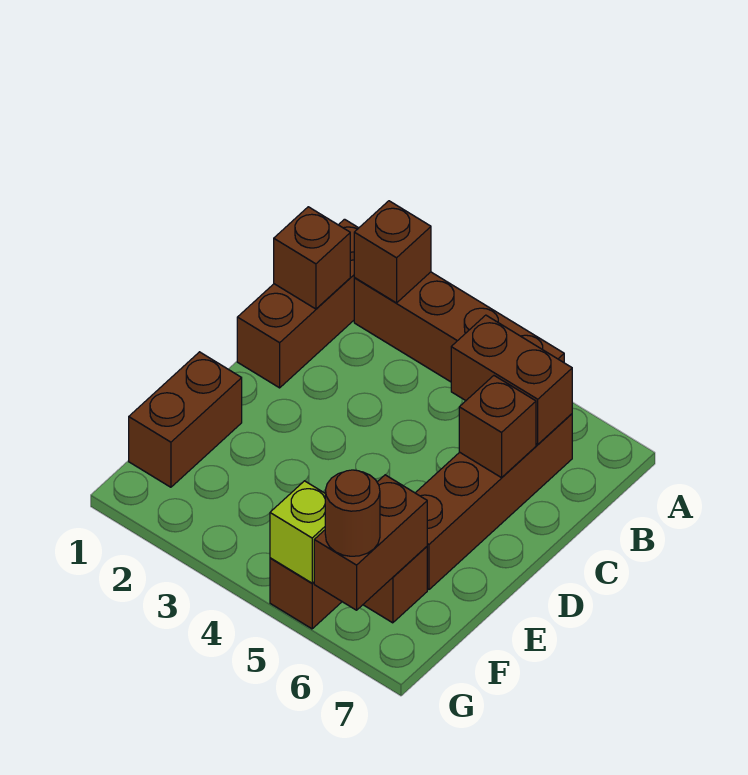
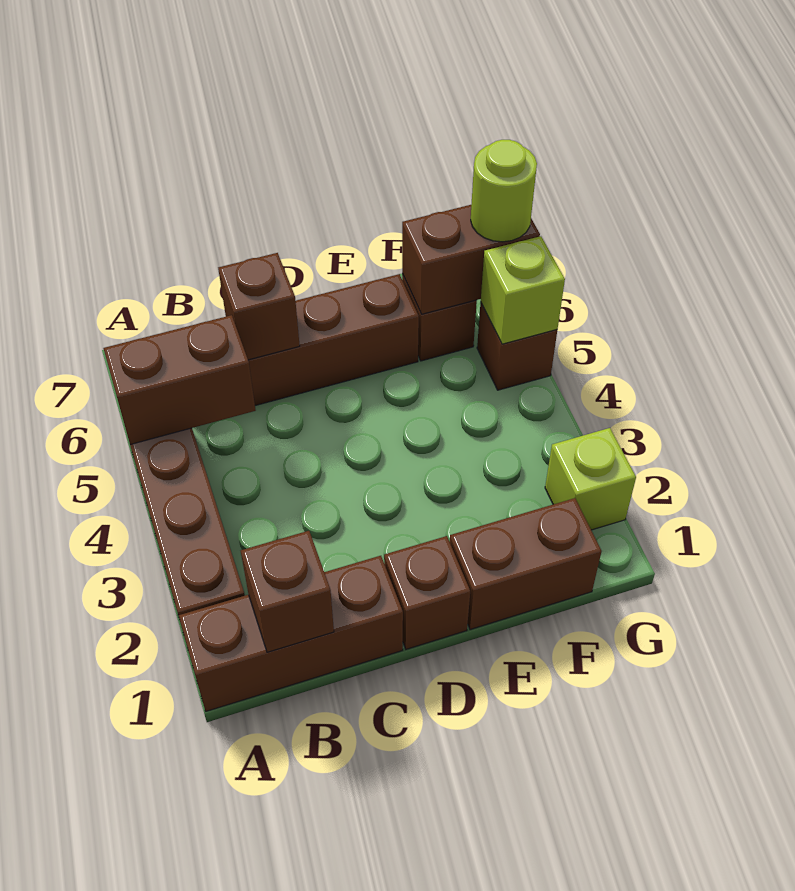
brown brick A2 level 2 -> brown brick D1 level 1
brown brick B5:B6 level 2 -> brown brick A5:B5 level 2
none -> lime brick G2 level 1
brown round brick G6 level 3 -> lime round brick G6 level 3

